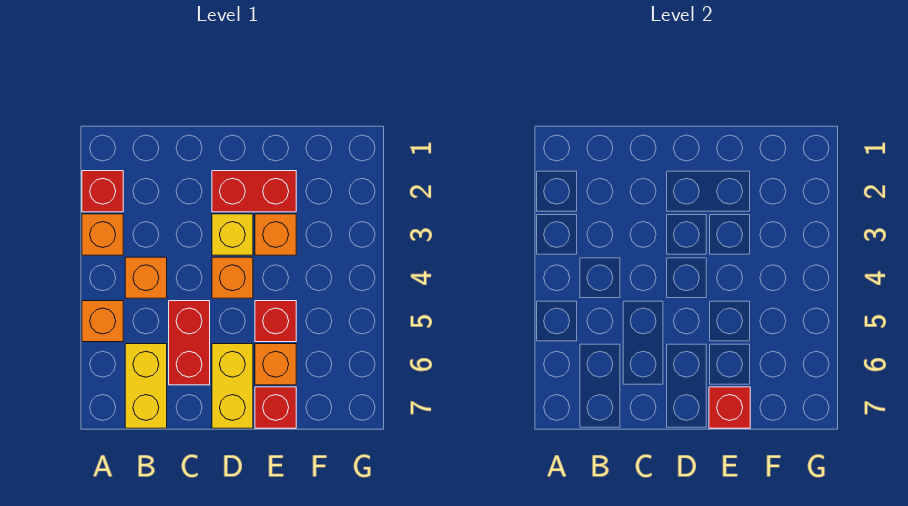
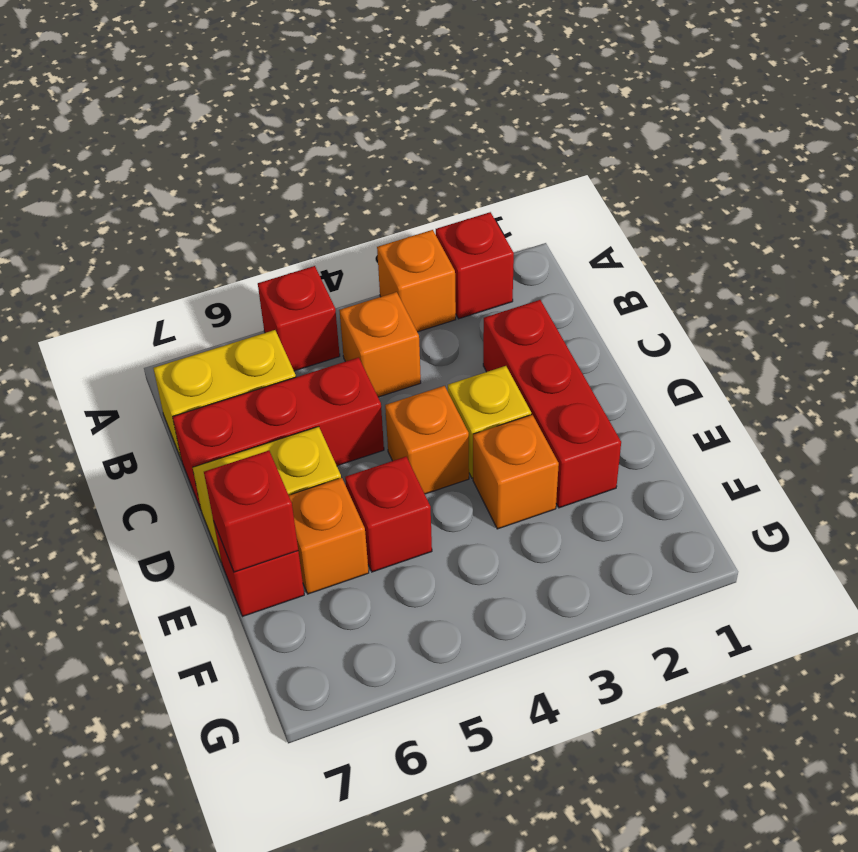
orange brick A5 level 1 -> red brick A5 level 1
red brick C5:C6 level 1 -> red brick C5:C7 level 1
red brick D2:E2 level 1 -> red brick C2:E2 level 1

